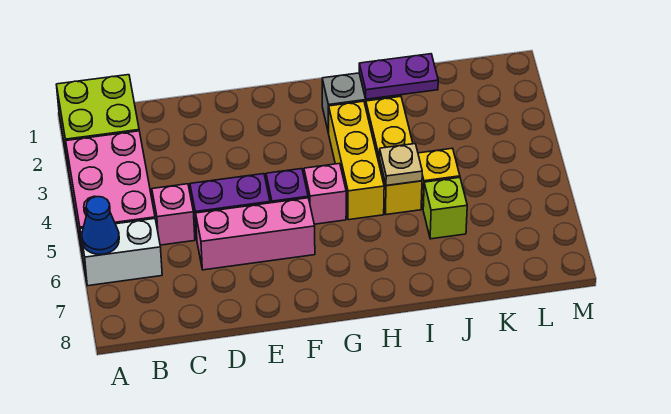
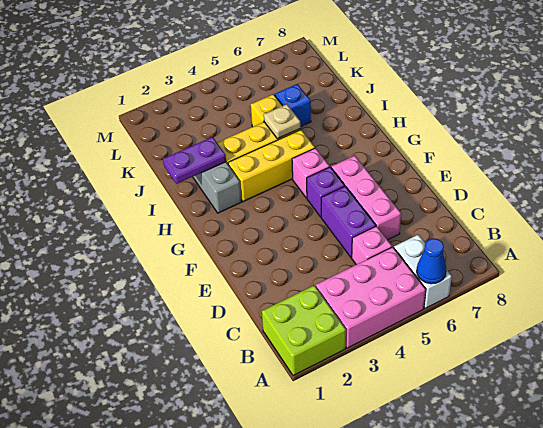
purple plate I2:J2 level 2 -> purple plate I1:I2 level 2
lime brick J6 level 1 -> blue brick J6 level 1

